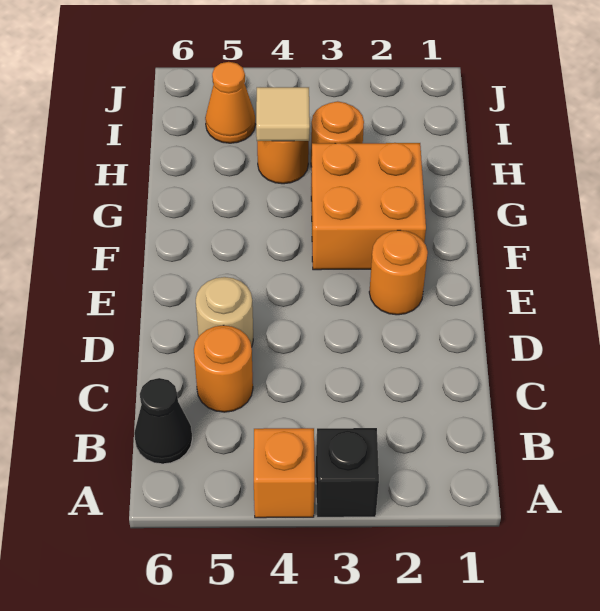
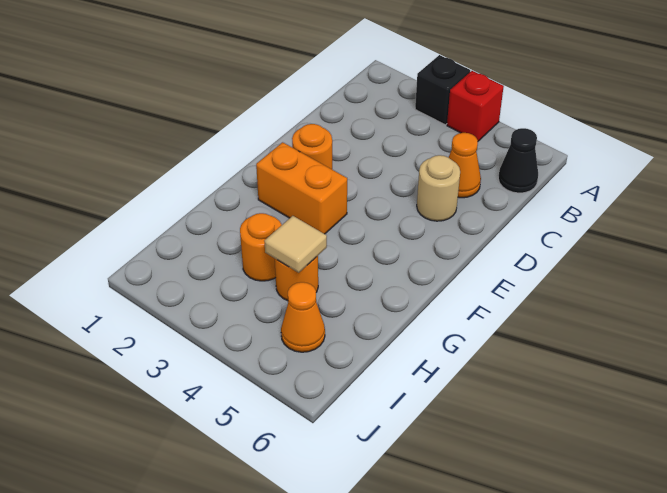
orange brick A4 level 1 -> red brick A4 level 1
orange round brick C5 level 1 -> orange cone C5 level 1
orange brick F2:G3 level 1 -> orange brick F2:F3 level 1

